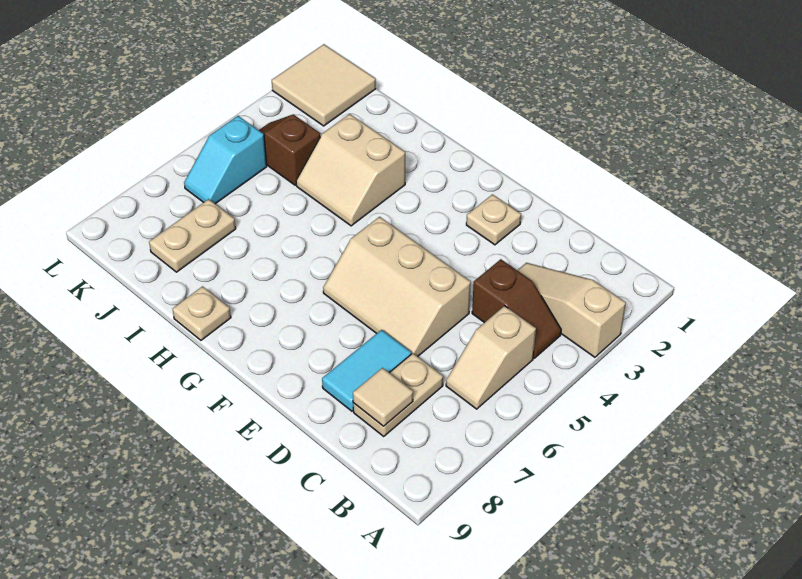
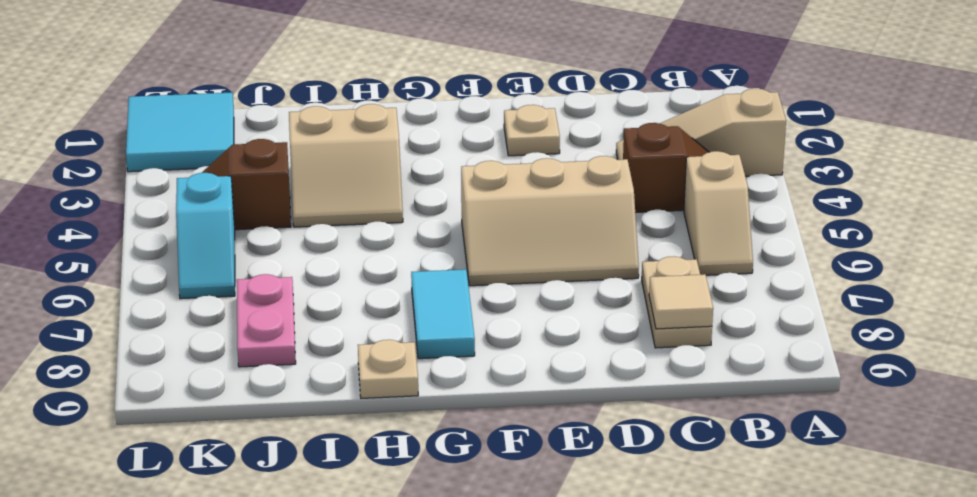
cyan tile D7:D8 level 1 -> cyan tile G7:G8 level 1
tan plate J7:J8 level 1 -> pink plate J7:J8 level 1
tan tile K1:L2 level 1 -> cyan tile K1:L2 level 1

